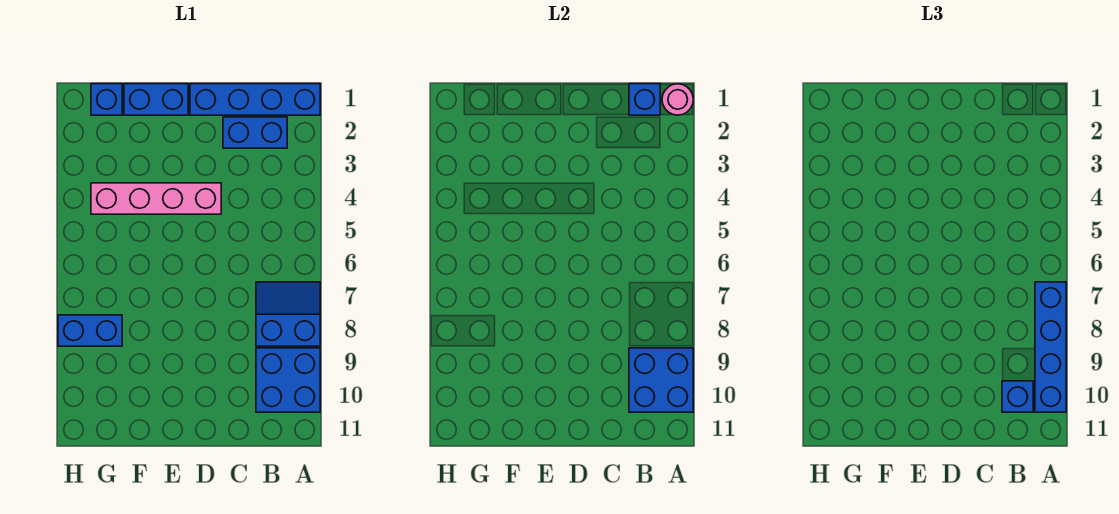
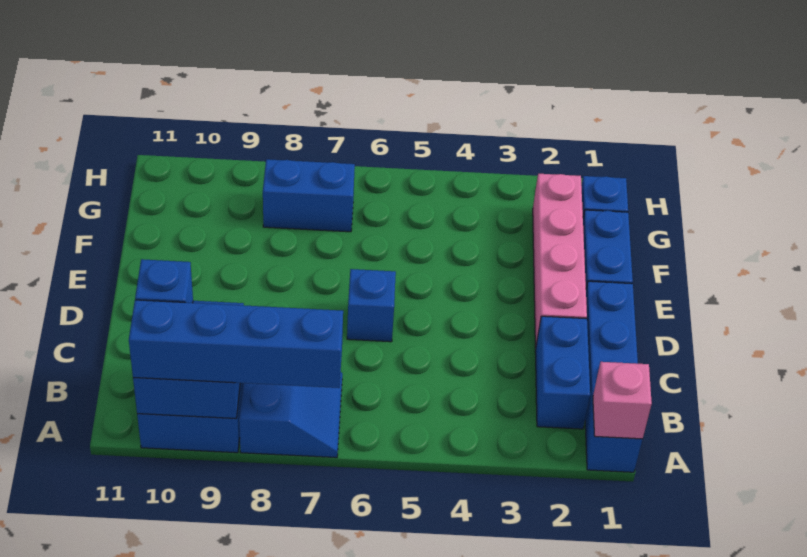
pink round brick A1 level 2 -> pink brick A1 level 2
blue brick B1 level 2 -> blue brick D6 level 1
pink brick D4:G4 level 1 -> pink brick D2:G2 level 1
blue brick G8:H8 level 1 -> blue brick G7:G8 level 1

